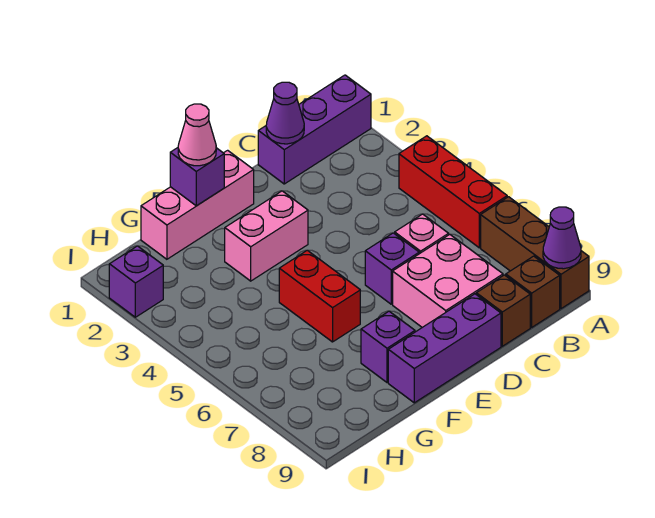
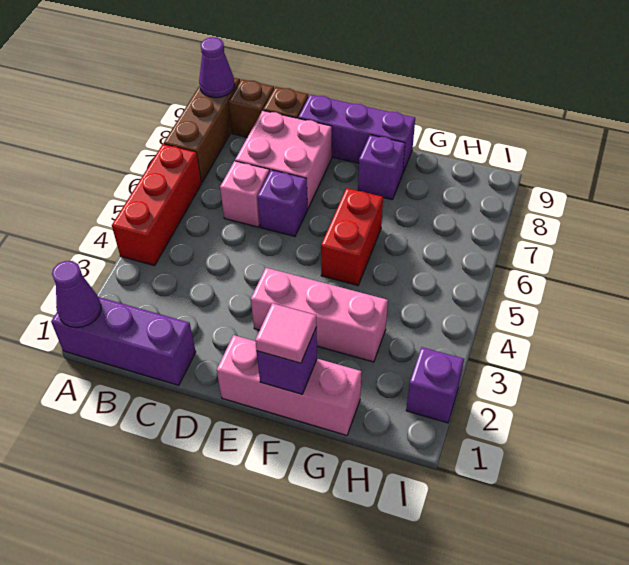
purple cone C1 level 2 -> purple cone A1 level 2
pink brick E3:F3 level 1 -> pink brick E3:G3 level 1
pink cone F1 level 3 -> pink tile F1 level 3

